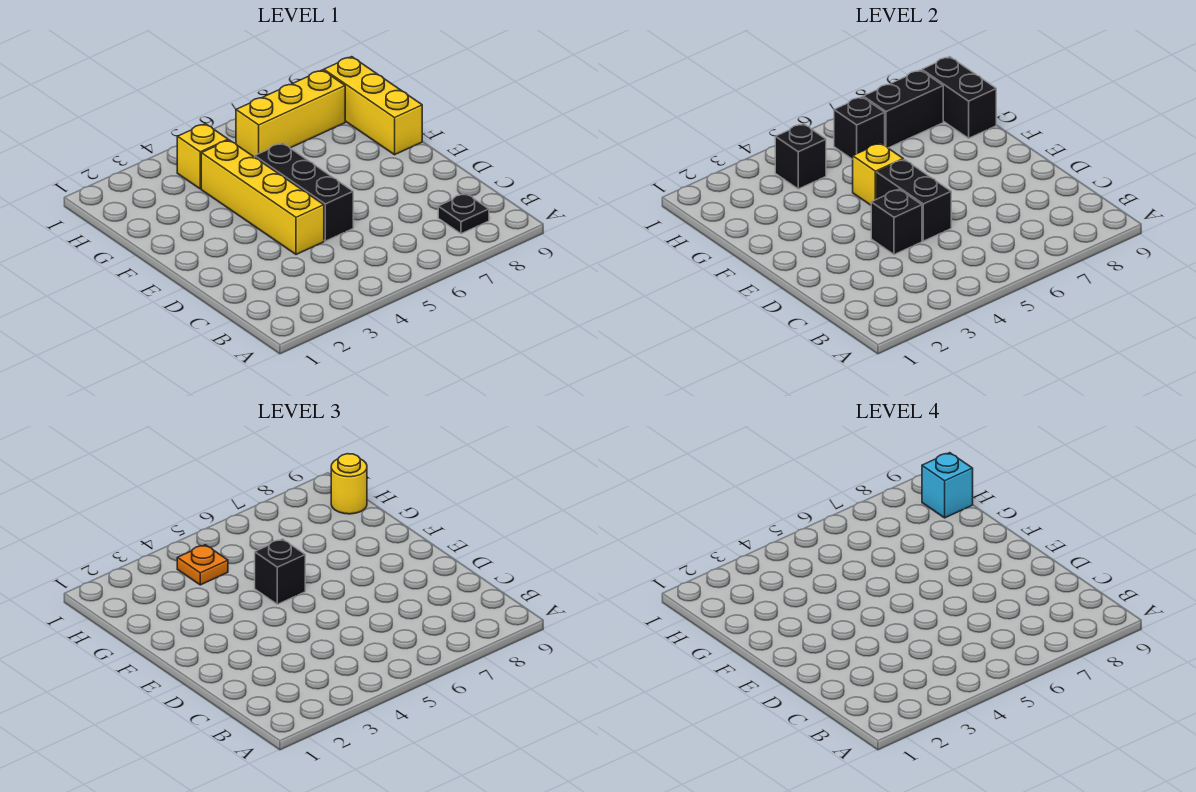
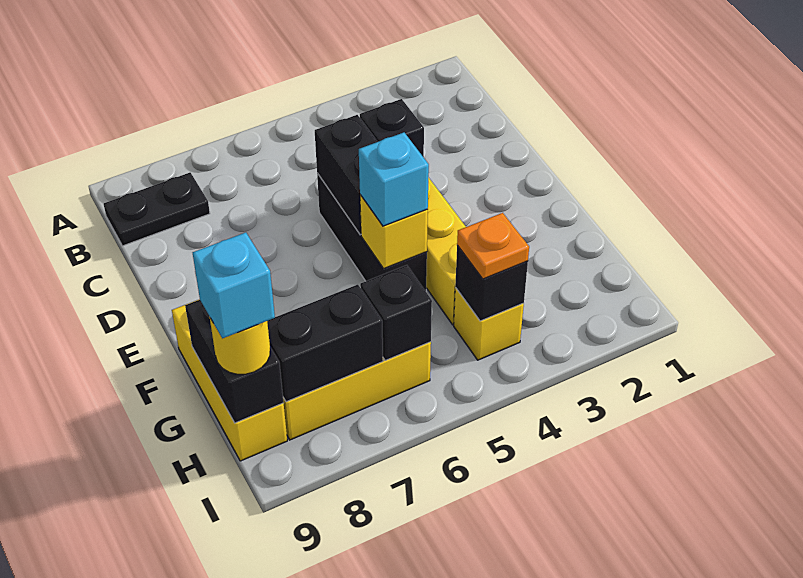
black plate B8 level 1 -> black plate B8:B9 level 1
black brick F5 level 3 -> cyan brick F5 level 3

